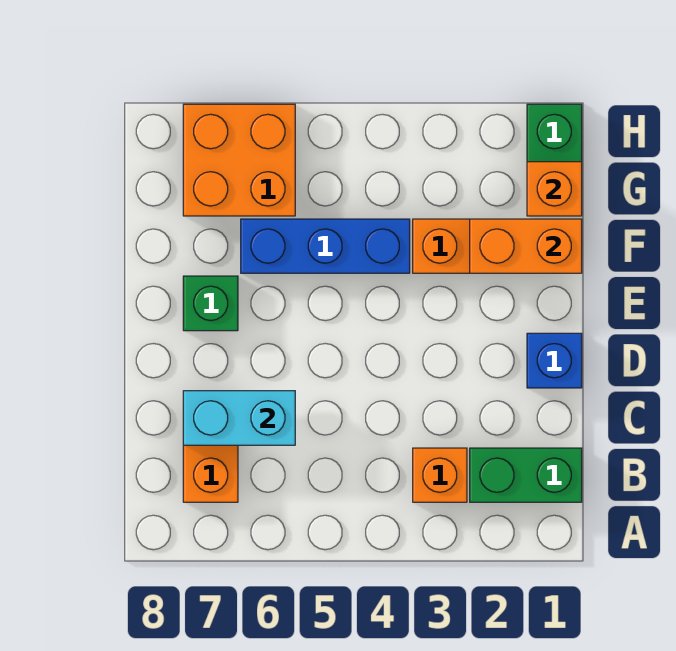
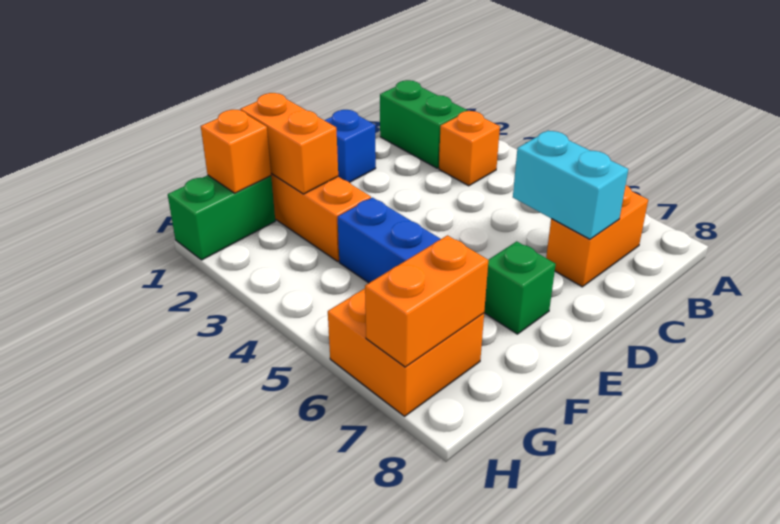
none -> orange brick G7:H7 level 2

